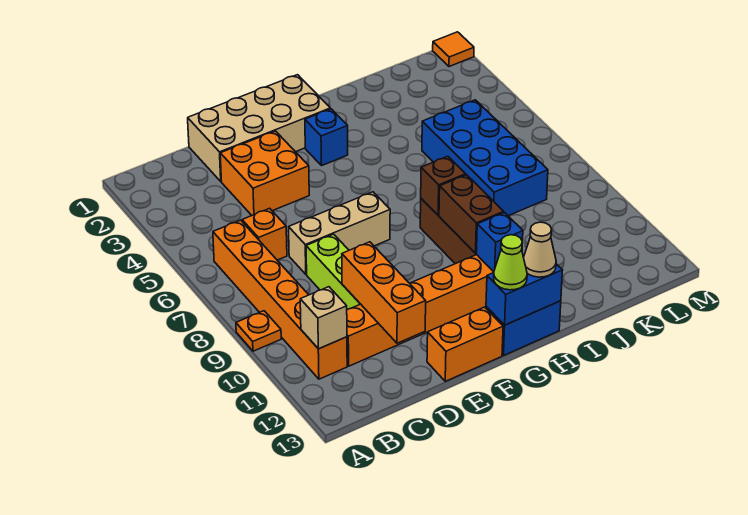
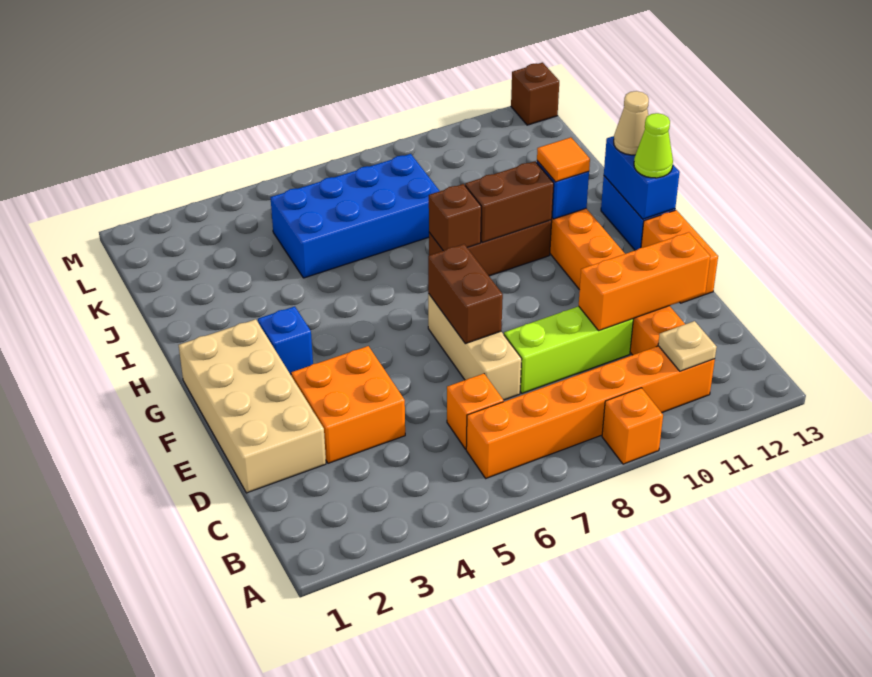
orange plate A9 level 1 -> orange brick A9 level 1
tan brick B11 level 2 -> tan plate B11 level 2
none -> brown brick E7:F7 level 2
orange tile M1 level 1 -> orange tile H11 level 3
none -> brown brick M13 level 1

